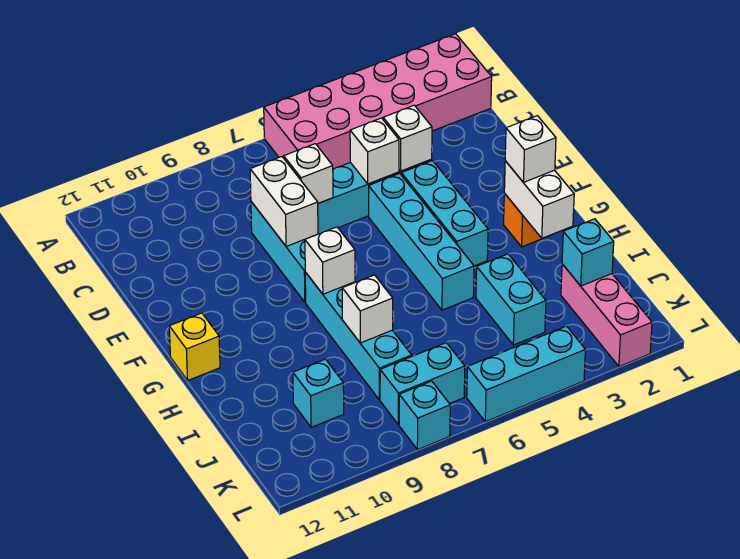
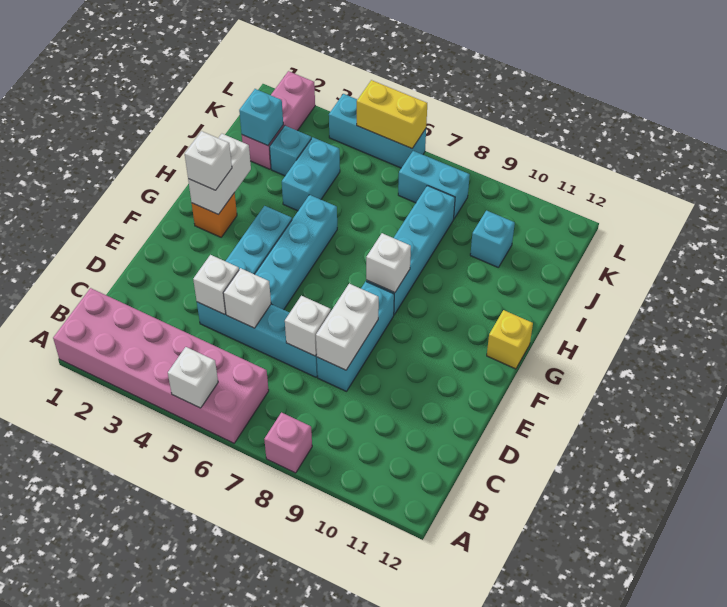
none -> pink brick A8 level 1
white brick I8 level 2 -> white brick A5 level 2
none -> yellow brick L5:L6 level 2
cyan brick L8 level 1 -> cyan brick J3 level 1

